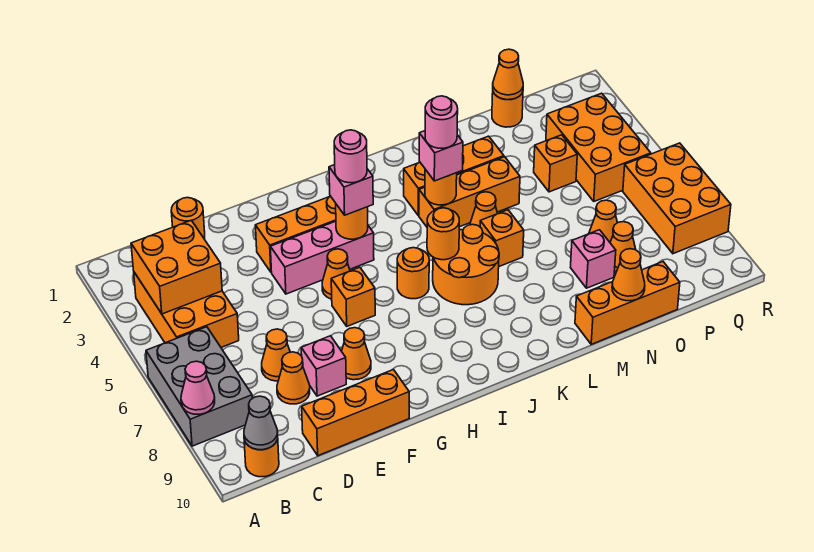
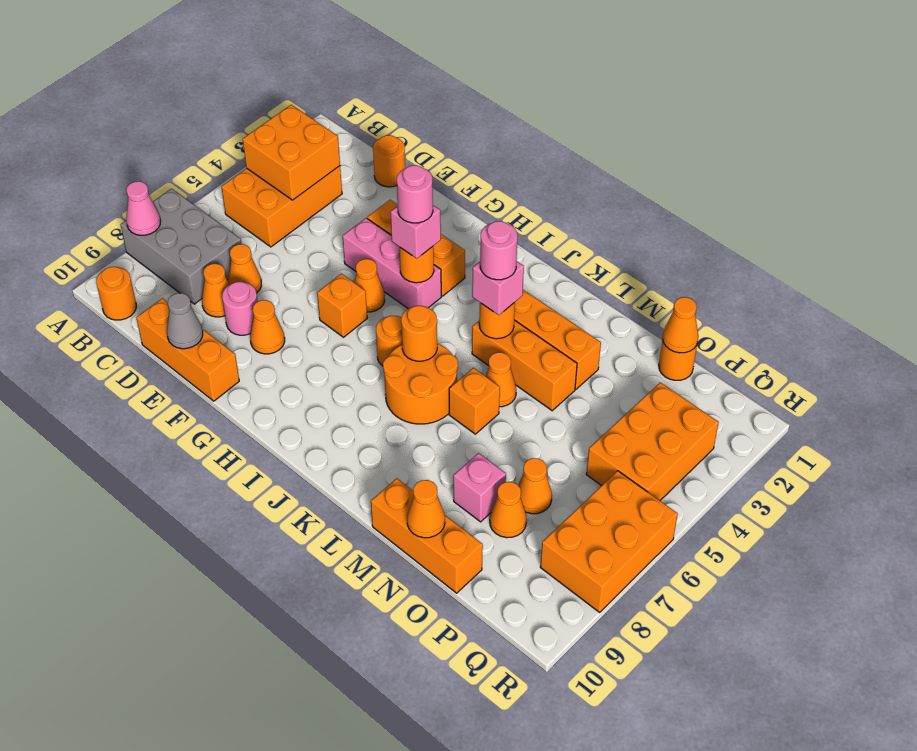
grey brick A6:B8 level 1 -> grey brick A7:C8 level 1
grey cone B10 level 2 -> grey cone E10 level 2
pink brick E8 level 1 -> pink round brick E8 level 1
orange brick O4 level 1 -> none

